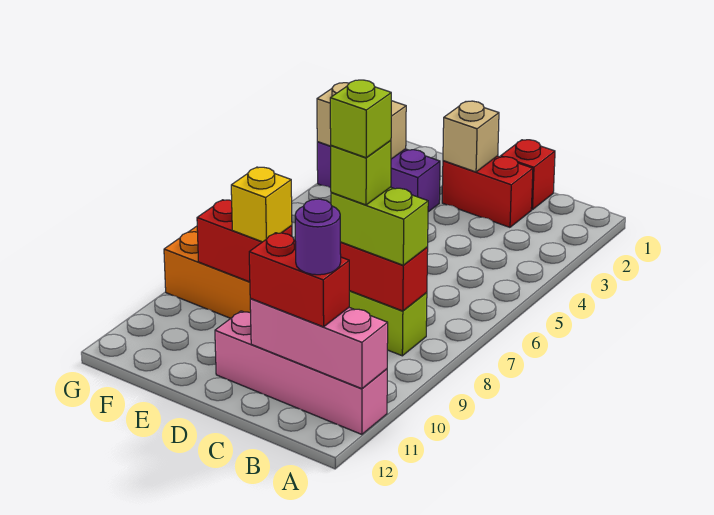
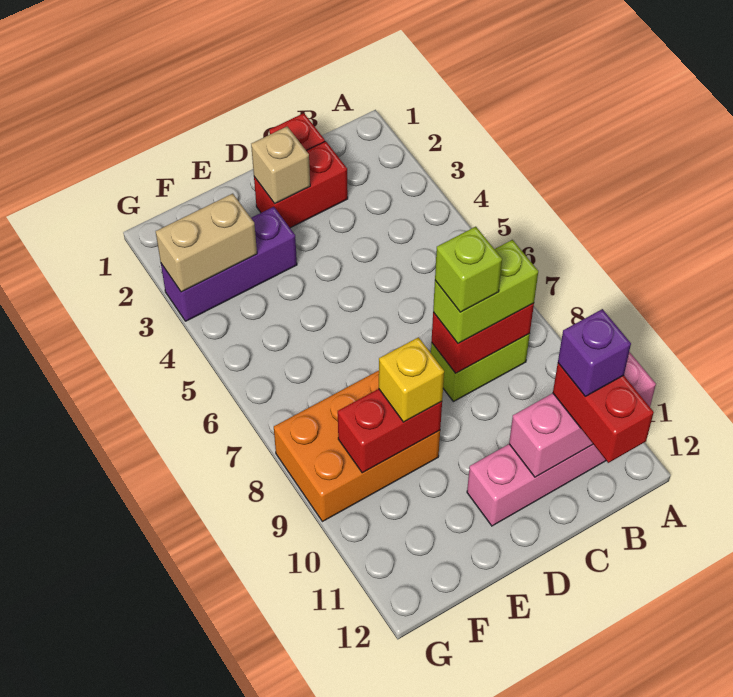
red brick B11:C11 level 3 -> red brick B11:B12 level 3
purple round brick B11 level 4 -> purple brick B11 level 4
lime brick C8 level 5 -> none

